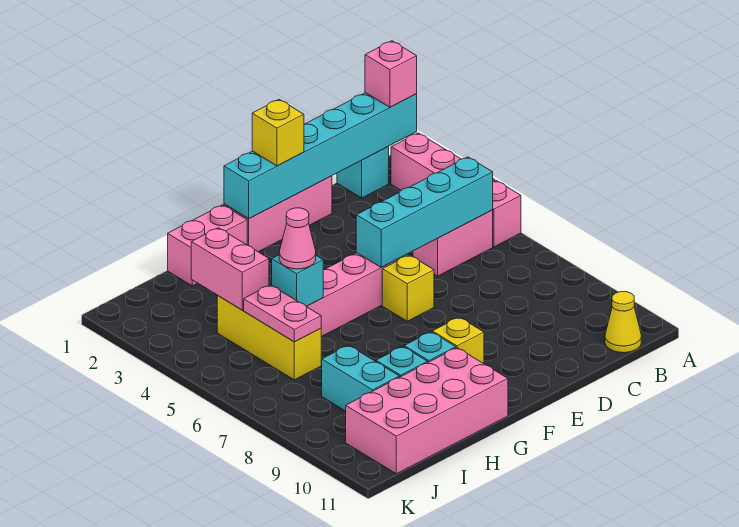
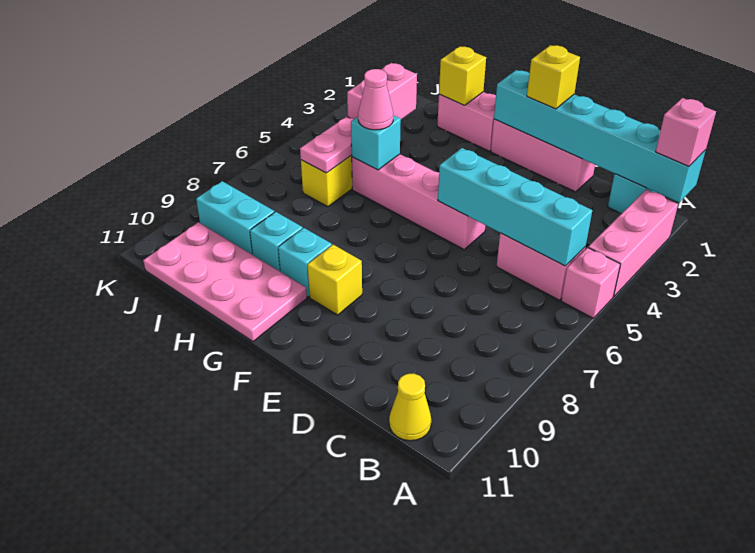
yellow brick E6 level 1 -> yellow brick H1 level 2
pink brick G10:J11 level 1 -> pink plate G10:J11 level 1
cyan brick I8:I9 level 1 -> cyan brick I9:J9 level 1

